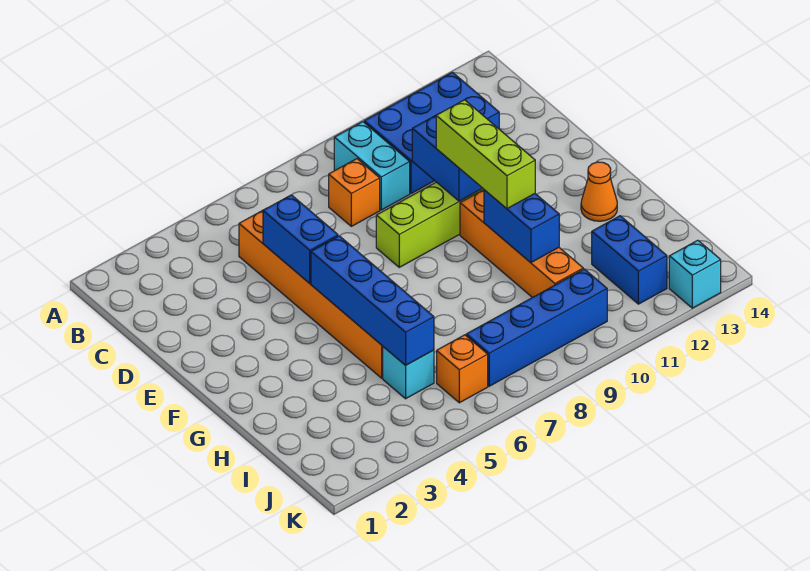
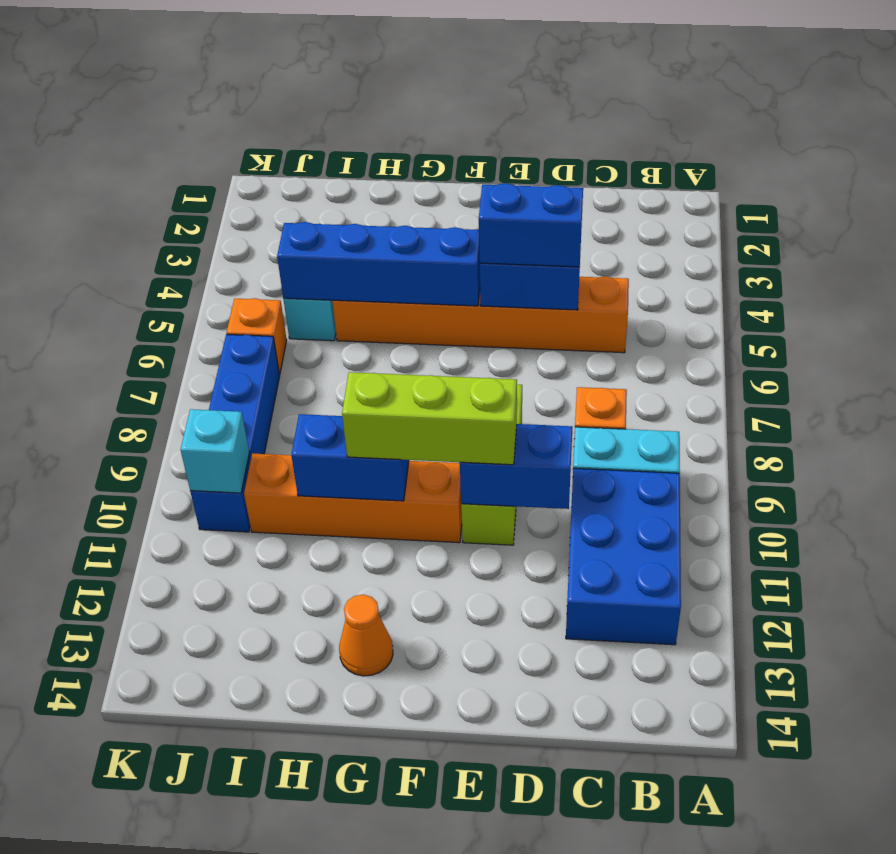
blue brick I12:J12 level 1 -> blue brick D5:E5 level 3
cyan brick K13 level 1 -> cyan brick J10 level 2

